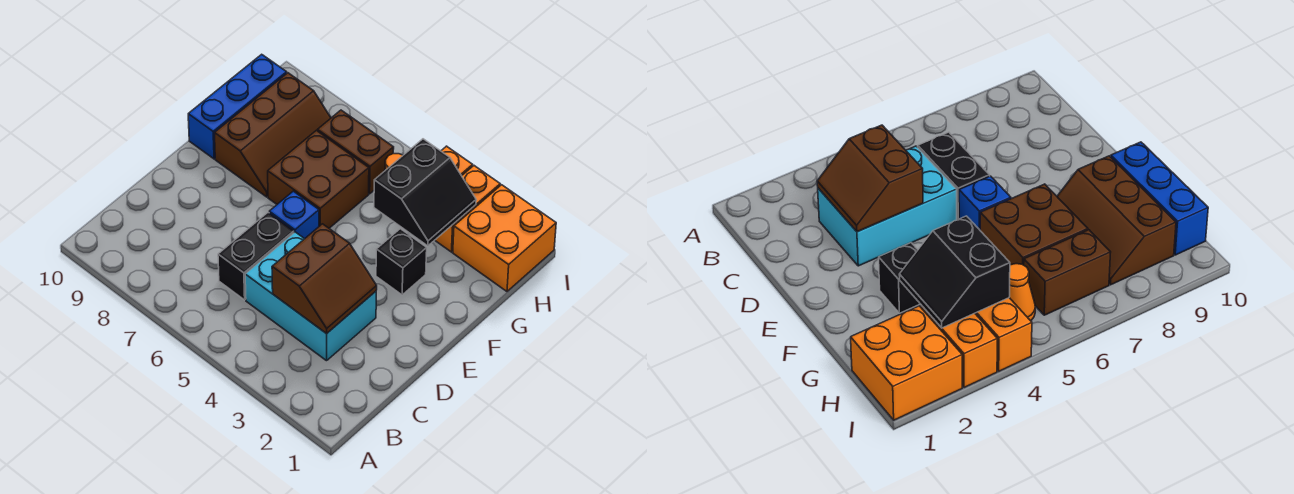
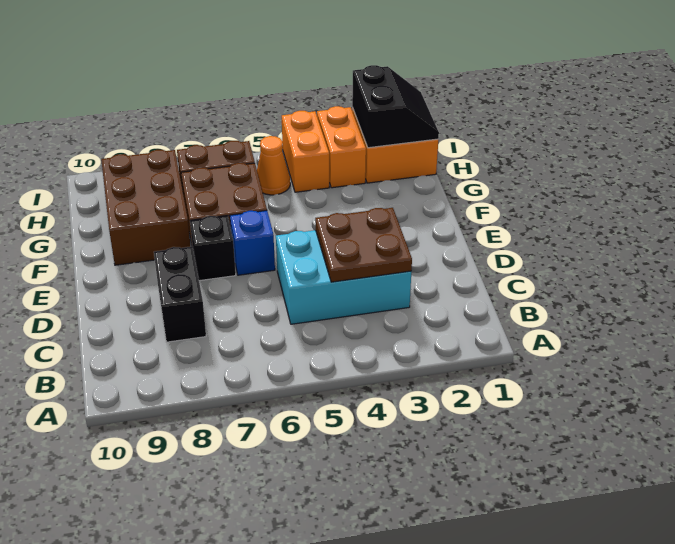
brown slope C3:D4 level 2 top 4 -> brown plate C3:D4 level 2
black brick C6:D6 level 1 -> black brick C8:D8 level 1
black brick F3 level 1 -> black brick E7 level 1
brown slope F8:H9 level 1 top 9 -> brown brick F8:H9 level 1
blue brick F10:H10 level 1 -> none
black slope G3:H4 level 2 top 4 -> black slope H1:I2 level 2 top 2

